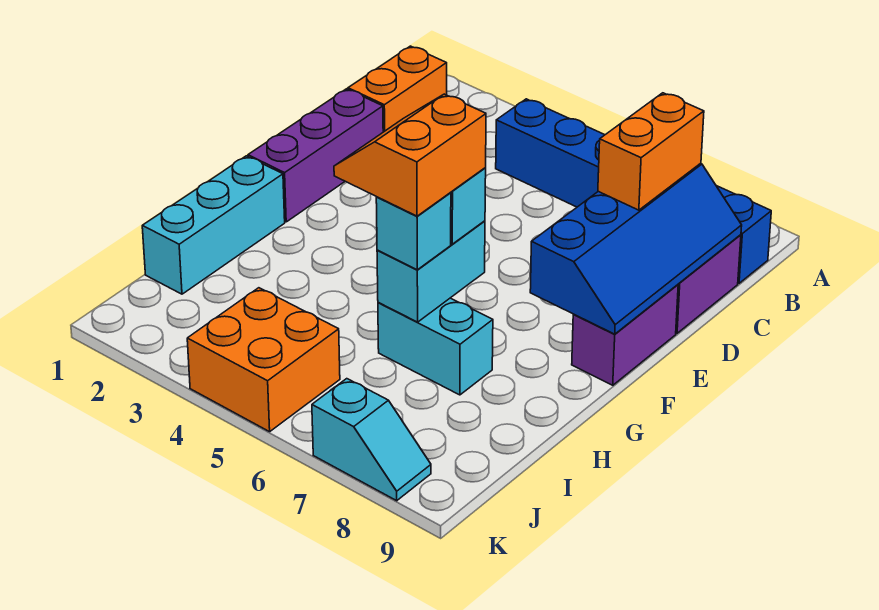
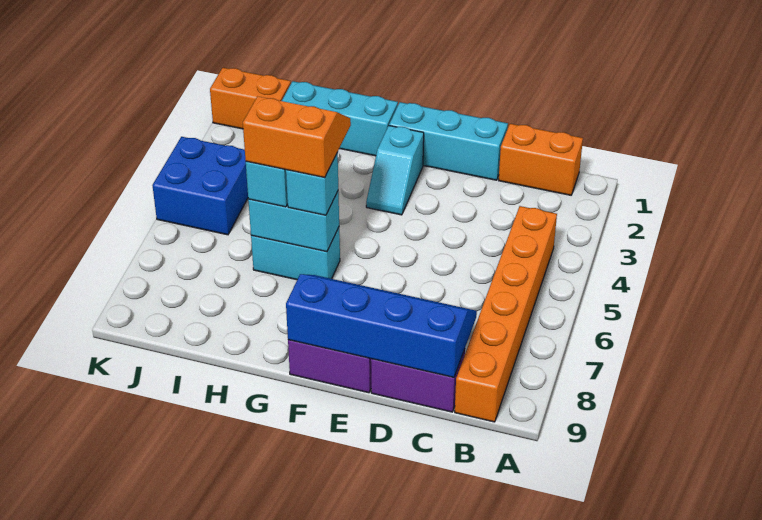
blue brick B4:B9 level 1 -> orange brick B4:B9 level 1
blue slope C8:F9 level 2 top 8 -> blue slope C8:F9 level 2 top 9
orange brick C8:D8 level 3 -> orange brick J1:K1 level 1
purple brick D1:F1 level 1 -> cyan brick D1:F1 level 1
cyan brick H6:H7 level 1 -> cyan brick G6:H6 level 1
orange brick J4:K5 level 1 -> blue brick J4:K5 level 1
cyan slope K7:K8 level 1 top 7 -> cyan slope F2:F3 level 1 top 2

